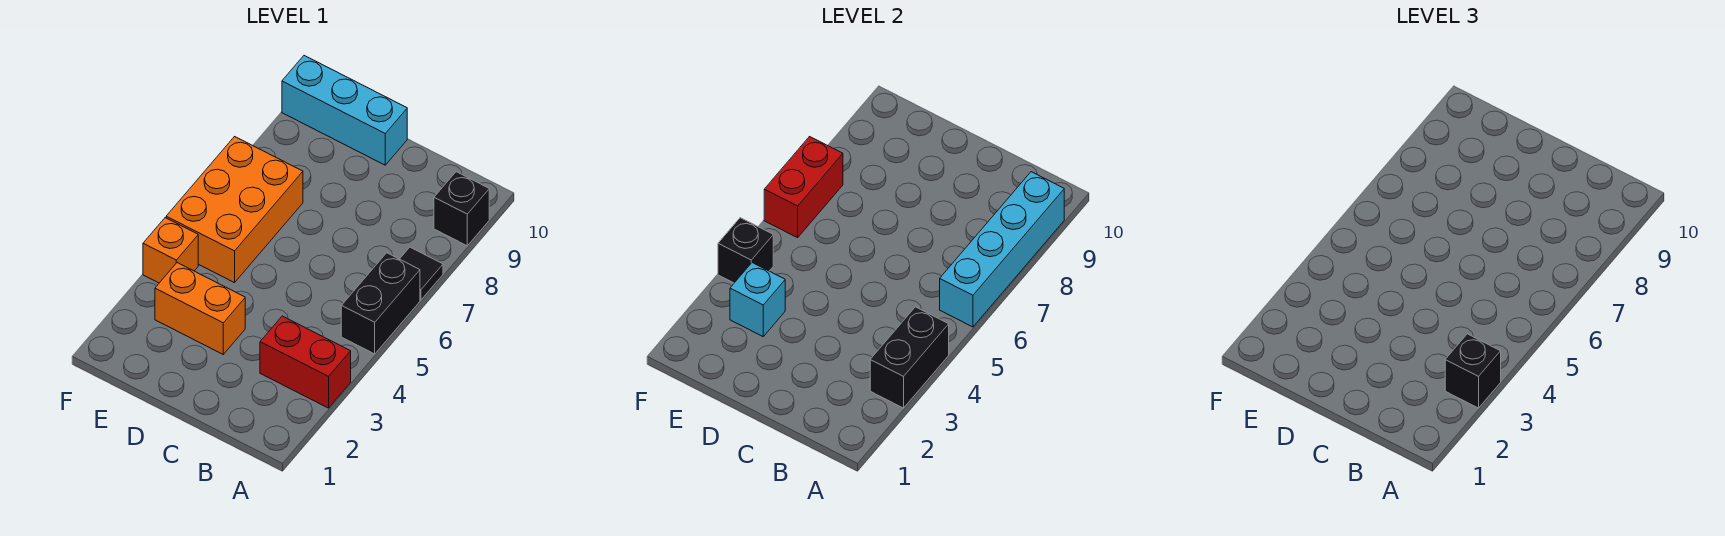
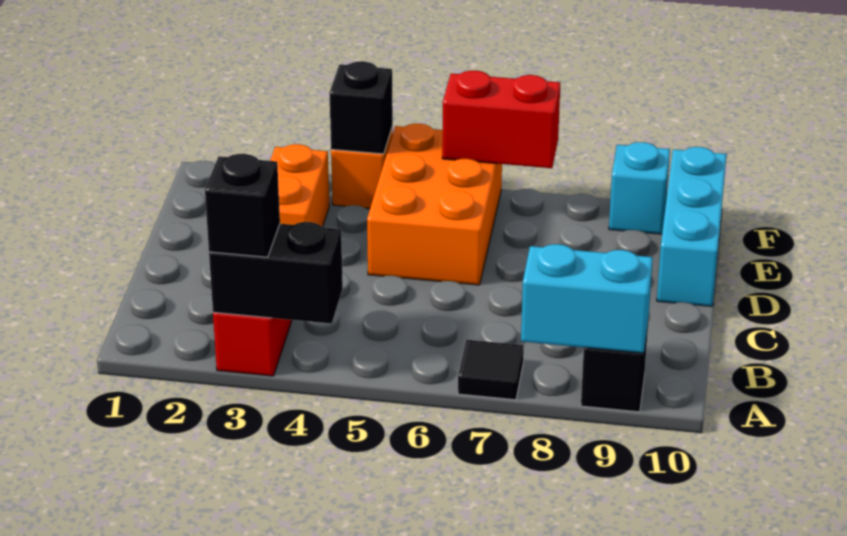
black brick A5:A6 level 1 -> none
cyan brick A6:A9 level 2 -> cyan brick A8:A9 level 2
cyan brick E3 level 2 -> cyan brick F9 level 1
orange brick E5:F7 level 1 -> orange brick D5:F6 level 1

